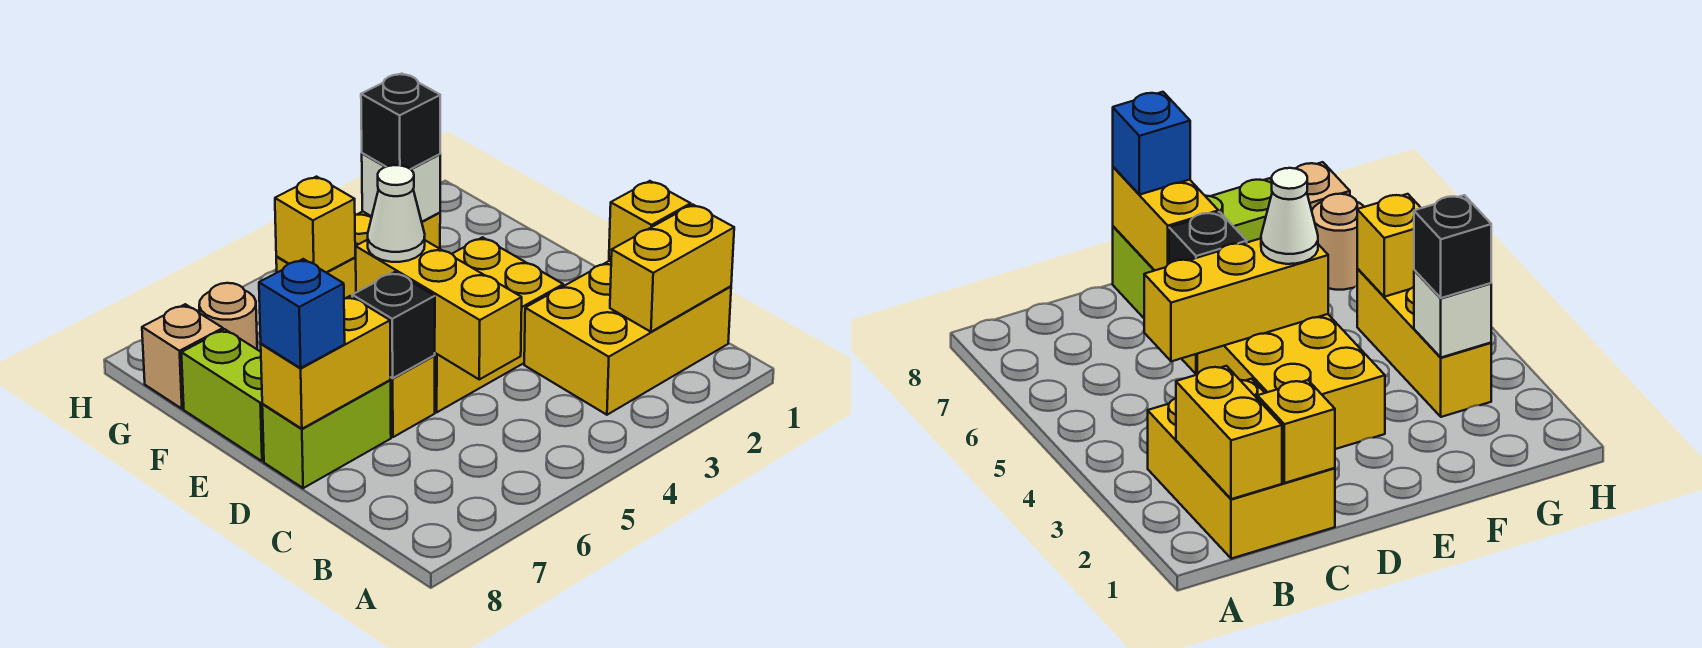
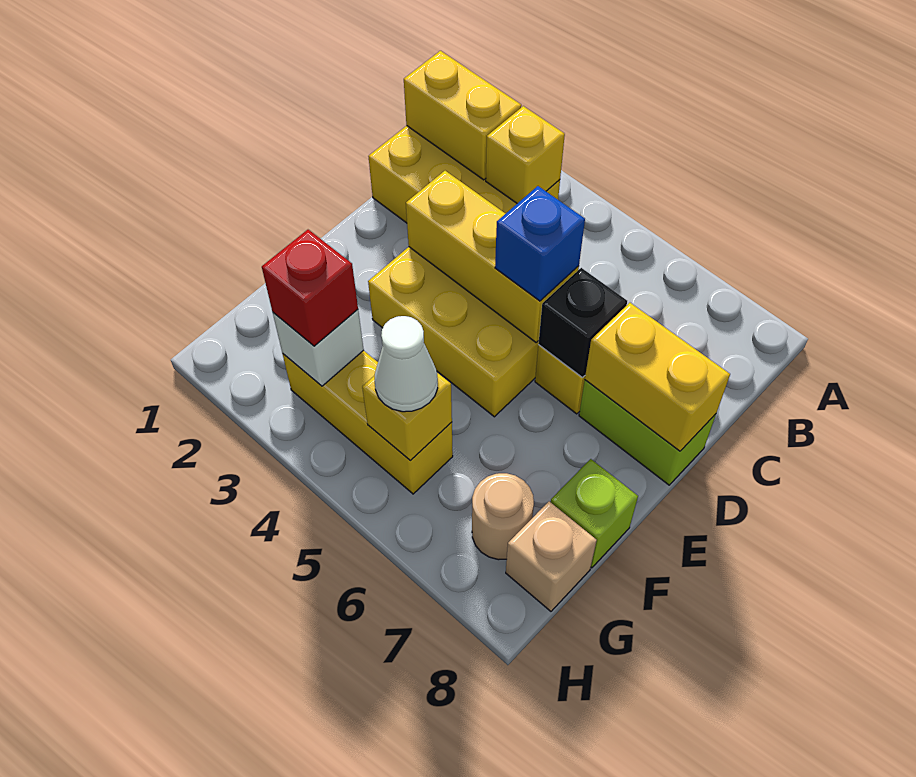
yellow brick C1 level 2 -> yellow brick B3 level 2
yellow brick C5:E5 level 2 -> yellow brick D3:D5 level 2
blue brick D8 level 3 -> blue brick D5 level 3
white cone E5 level 3 -> white cone G5 level 3
lime brick E8:F8 level 1 -> lime brick F8 level 1
black brick G3 level 3 -> red brick G3 level 3

